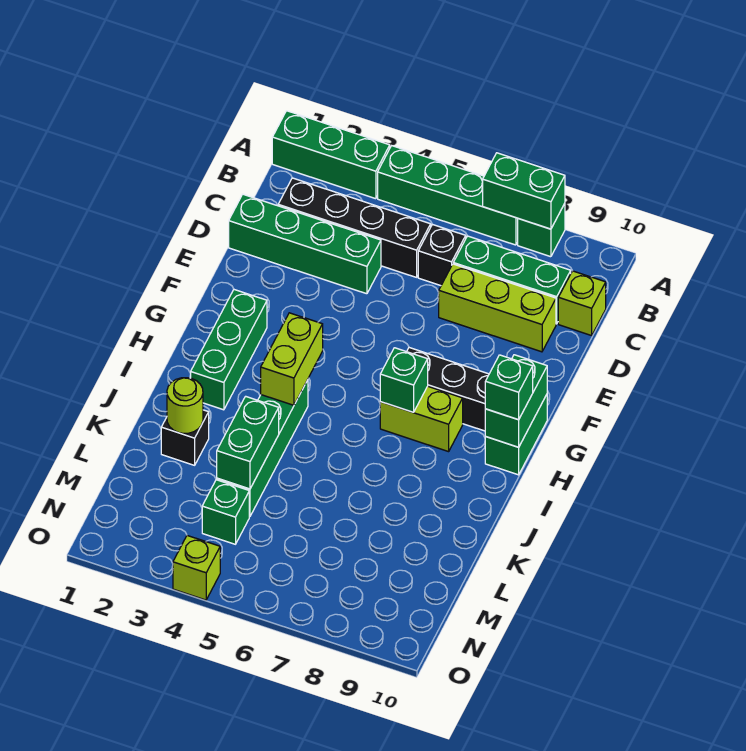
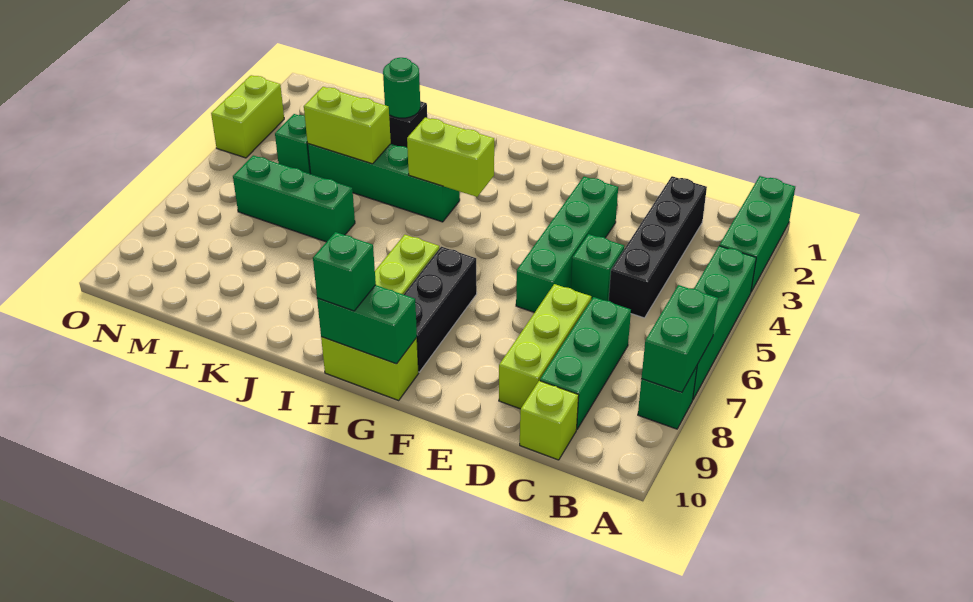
black brick C6 level 1 -> none
green brick D1:D4 level 1 -> green brick E3:E6 level 1
green brick G2:I2 level 1 -> green brick K6:M6 level 1
green brick G10:H10 level 1 -> lime brick G10:H10 level 1
green brick H7 level 2 -> green brick D5 level 1
lime round brick K2 level 2 -> green round brick K2 level 2
green brick K4:L4 level 2 -> lime brick K4:L4 level 2
lime brick O4 level 1 -> lime brick O3:O4 level 1

